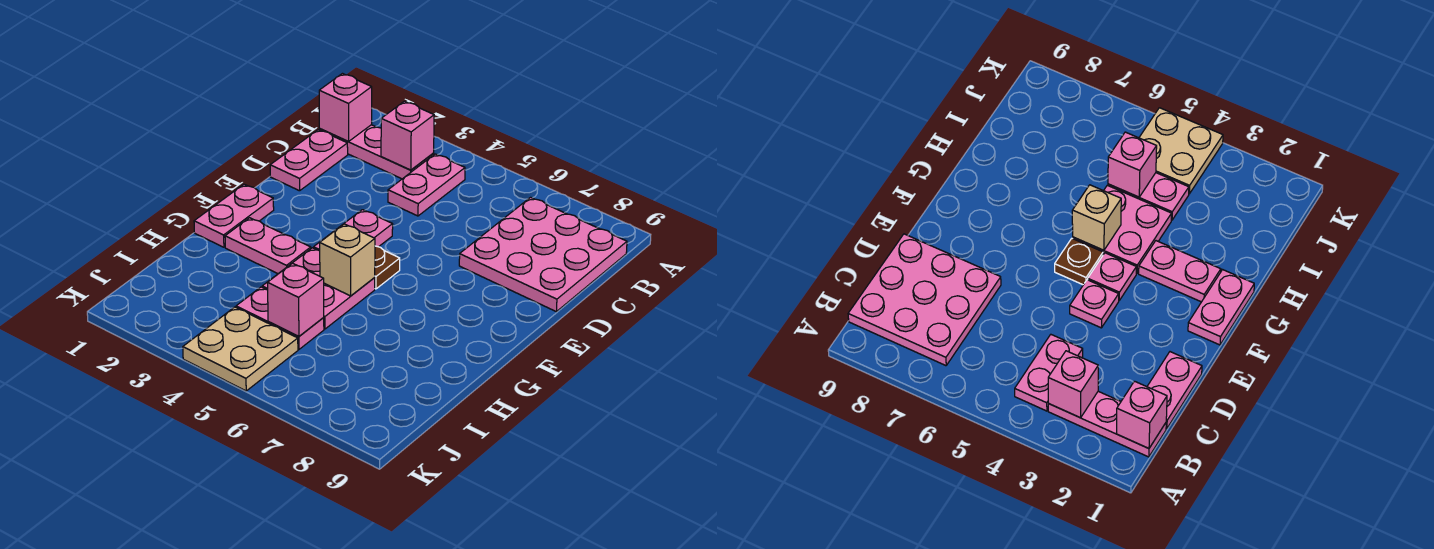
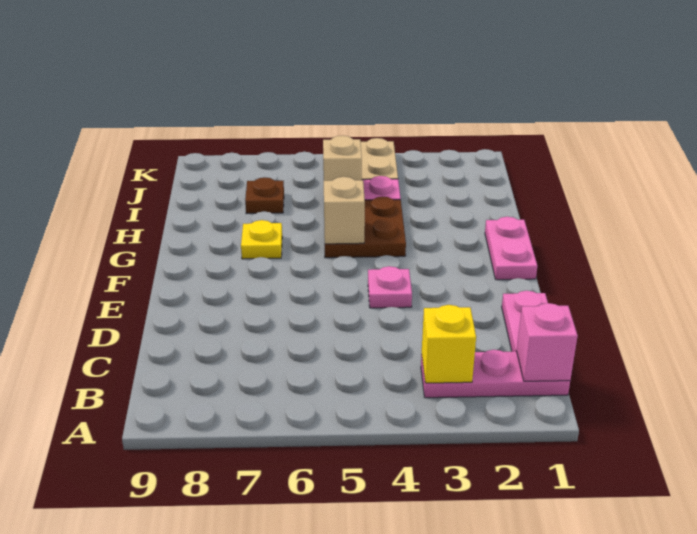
pink brick B3 level 2 -> yellow brick B3 level 2
pink plate B4:C4 level 1 -> none
pink plate B7:D9 level 1 -> none
pink plate F4 level 1 -> none
brown plate F5 level 1 -> brown plate I7 level 1
pink plate G2:G3 level 1 -> none
pink plate G4:H5 level 1 -> brown plate G4:H5 level 1
none -> yellow plate G7 level 1
pink brick I5 level 2 -> tan brick I5 level 2

